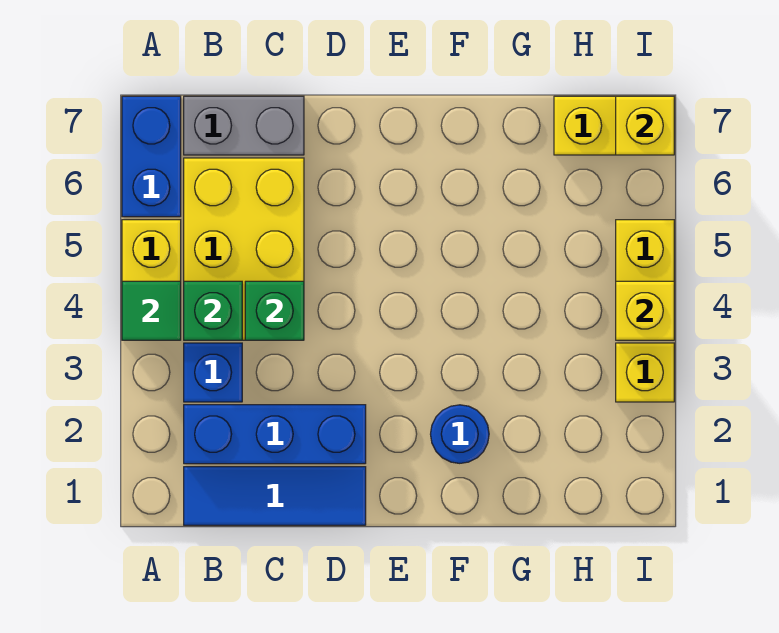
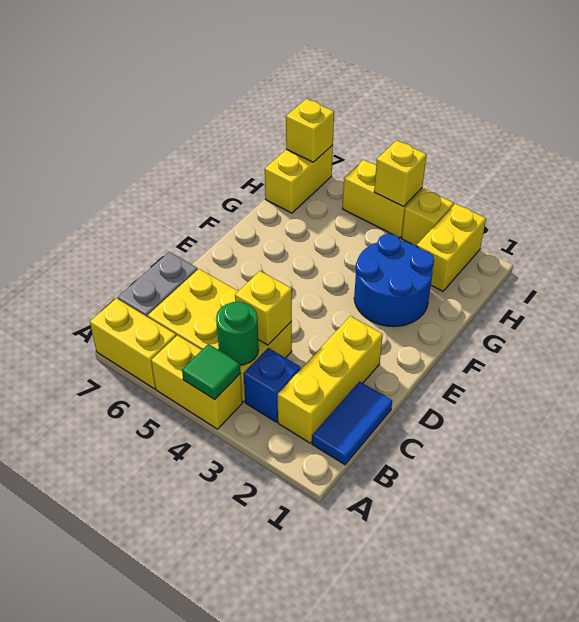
blue brick A6:A7 level 1 -> yellow brick A6:A7 level 1
blue tile B1:D1 level 1 -> blue tile B1:C1 level 1
blue brick B2:D2 level 1 -> yellow brick B2:D2 level 1
green brick B4 level 2 -> green round brick B4 level 2
green brick C4 level 2 -> yellow brick C4 level 2
blue round brick F2 level 1 -> blue round brick F2:G3 level 1
none -> yellow brick H2:I2 level 1

